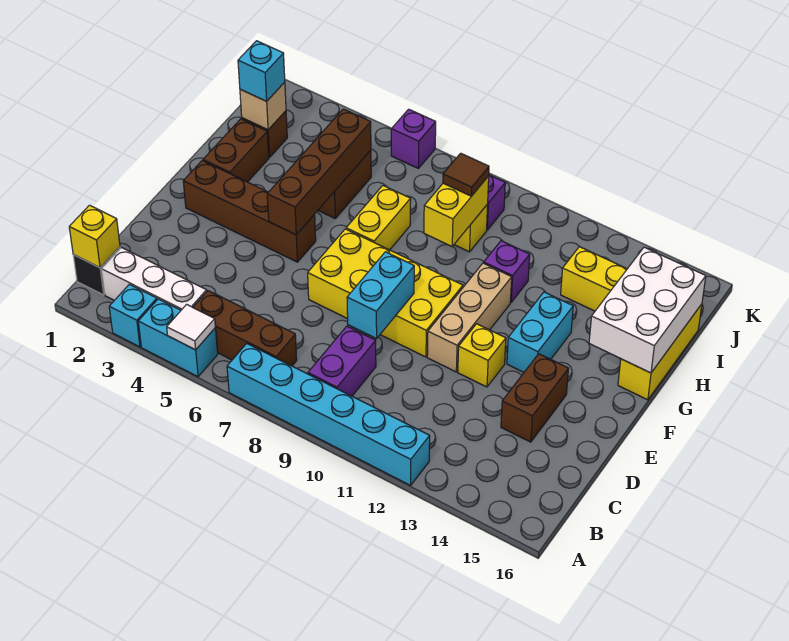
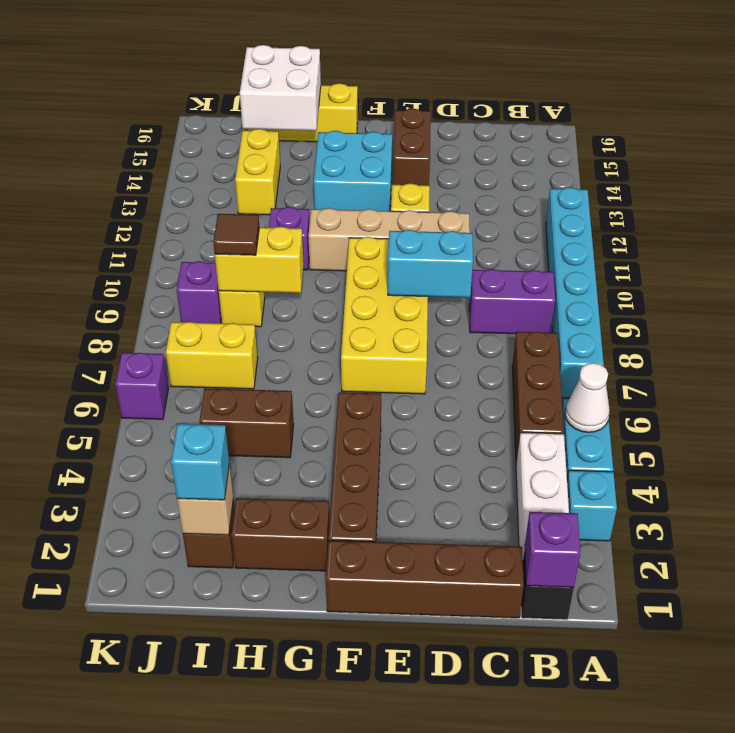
white tile A5 level 2 -> white cone A5 level 2
yellow brick B1 level 2 -> purple brick B1 level 2
brown brick D14:E14 level 1 -> brown brick E14:E15 level 1
tan brick E11:G11 level 1 -> tan brick D11:G11 level 1
brown brick F5:I5 level 2 -> brown brick C1:F1 level 1
cyan brick F13:G13 level 1 -> cyan brick F13:G14 level 1
yellow brick G7:H7 level 1 -> yellow brick I7:J7 level 1
white brick G15:I16 level 2 -> white brick H15:I16 level 2

